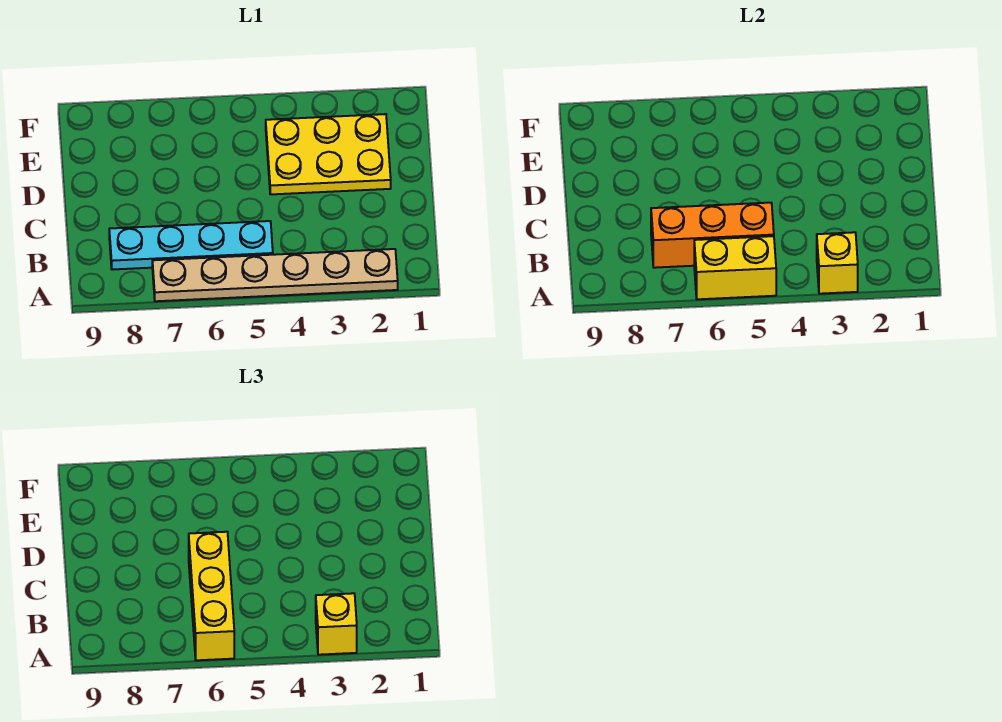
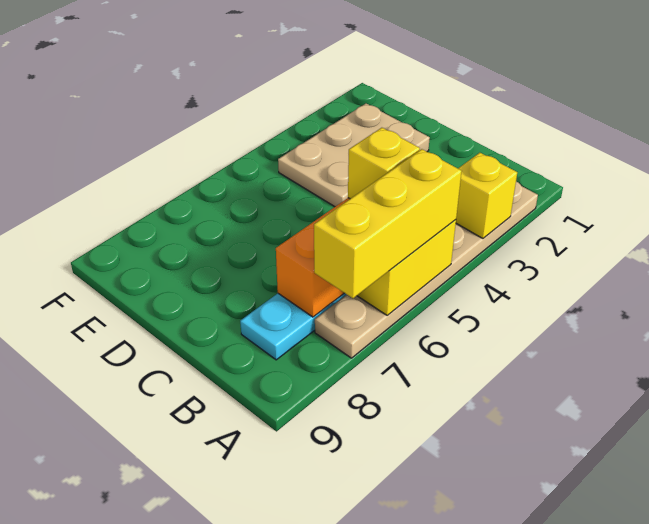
yellow brick A3 level 3 -> yellow brick B5 level 3
yellow brick A6:C6 level 3 -> yellow brick A5:A7 level 3
yellow plate D2:E4 level 1 -> tan plate D2:E4 level 1

